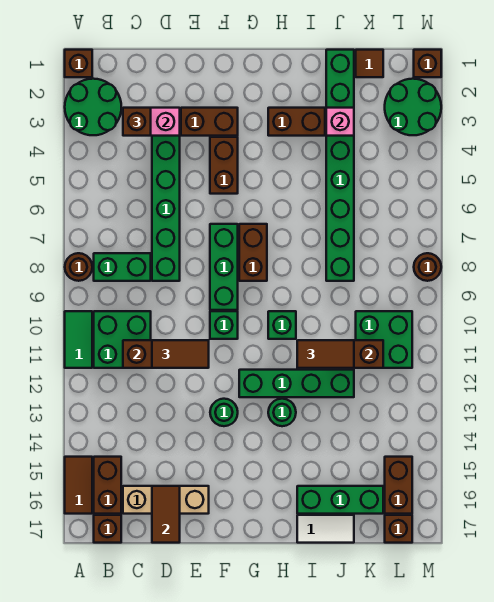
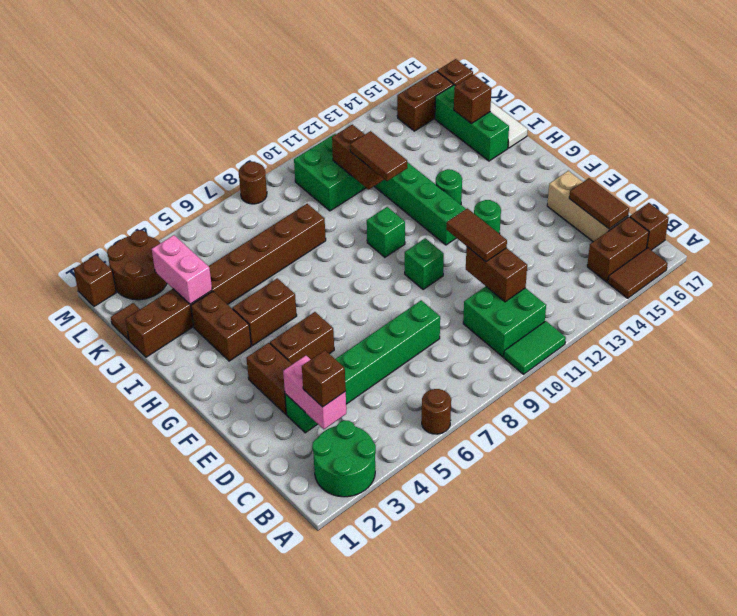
brown brick A1 level 1 -> brown brick J16 level 2
brown round brick A8 level 1 -> brown round brick A6 level 1
green brick B8:C8 level 1 -> none
brown tile D16:D17 level 2 -> brown tile C16:D16 level 2
green brick F7:F9 level 1 -> none
brown brick G7:G8 level 1 -> brown brick H4:H5 level 1
green brick J1:J8 level 1 -> brown brick J1:J8 level 1
pink brick J3 level 2 -> pink brick J3:K3 level 2
green round brick L2:M3 level 1 -> brown round brick L2:M3 level 1

